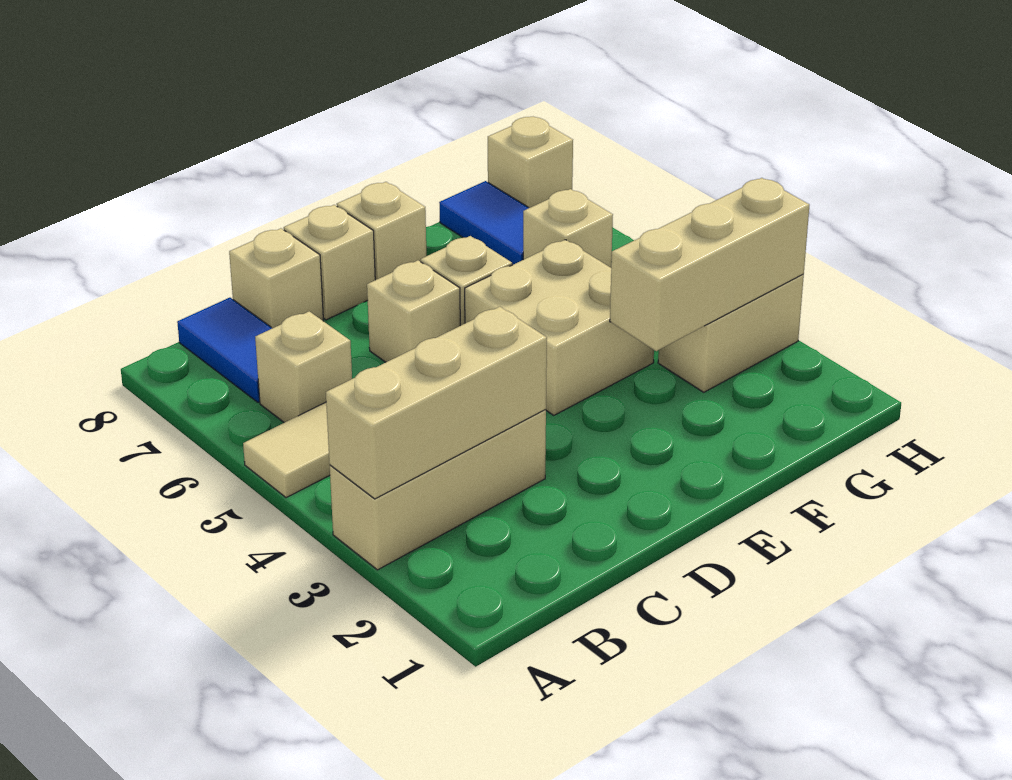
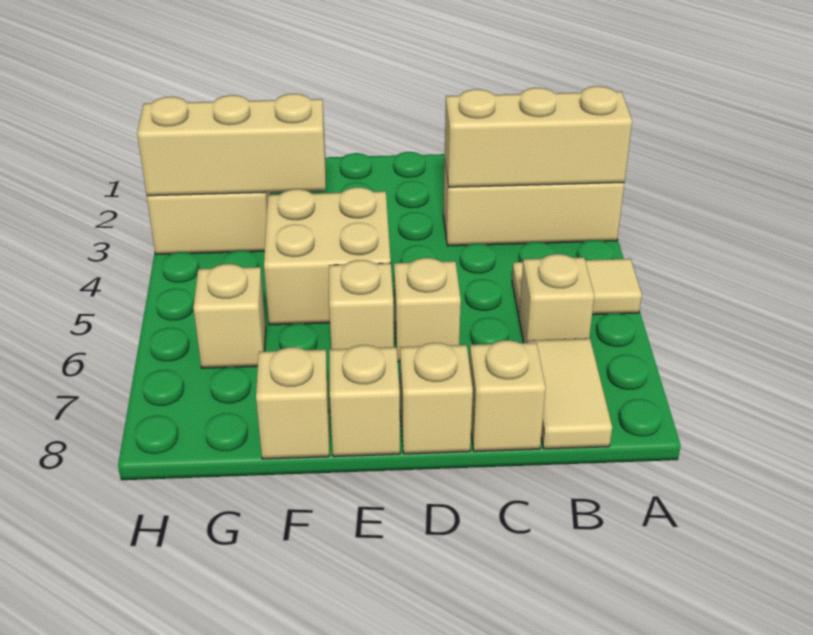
blue tile B7:B8 level 1 -> tan tile B7:B8 level 1
blue tile G7:G8 level 1 -> none
tan brick H8 level 1 -> tan brick F8 level 1

